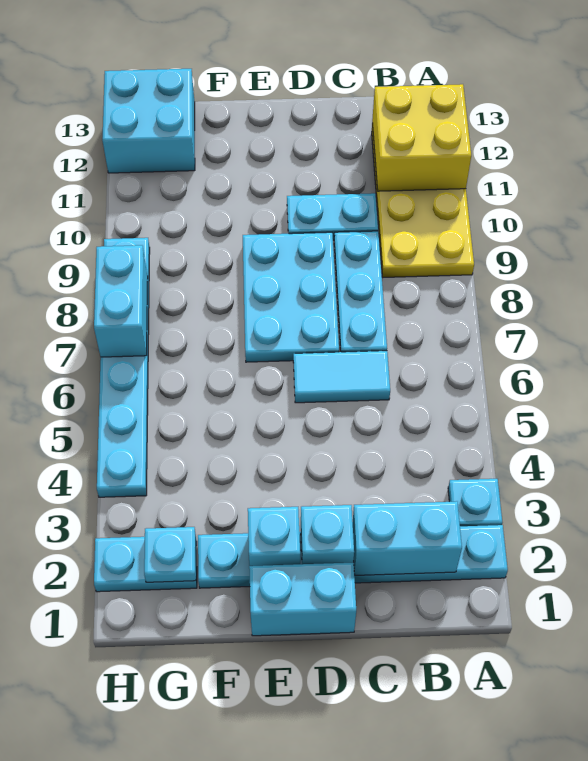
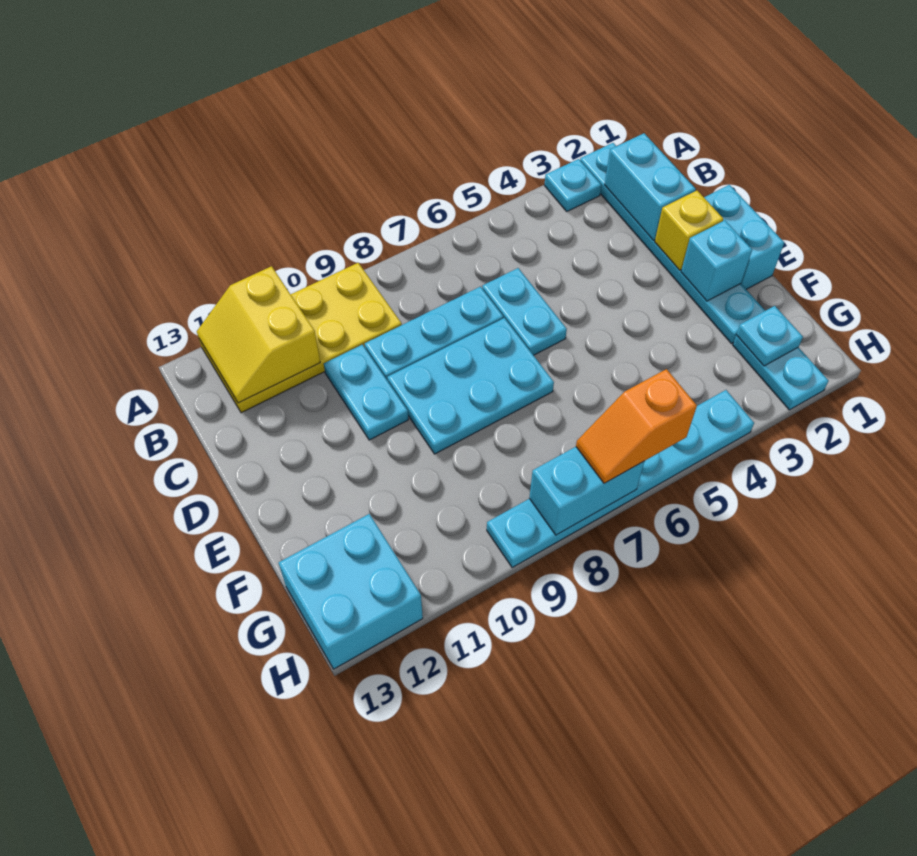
yellow brick A11:B12 level 2 -> yellow slope A11:B12 level 2 top 11
cyan tile C6:D6 level 1 -> cyan plate C6:D6 level 1
cyan brick D2 level 2 -> yellow brick D2 level 2
none -> orange slope H6:H7 level 3 top 6

